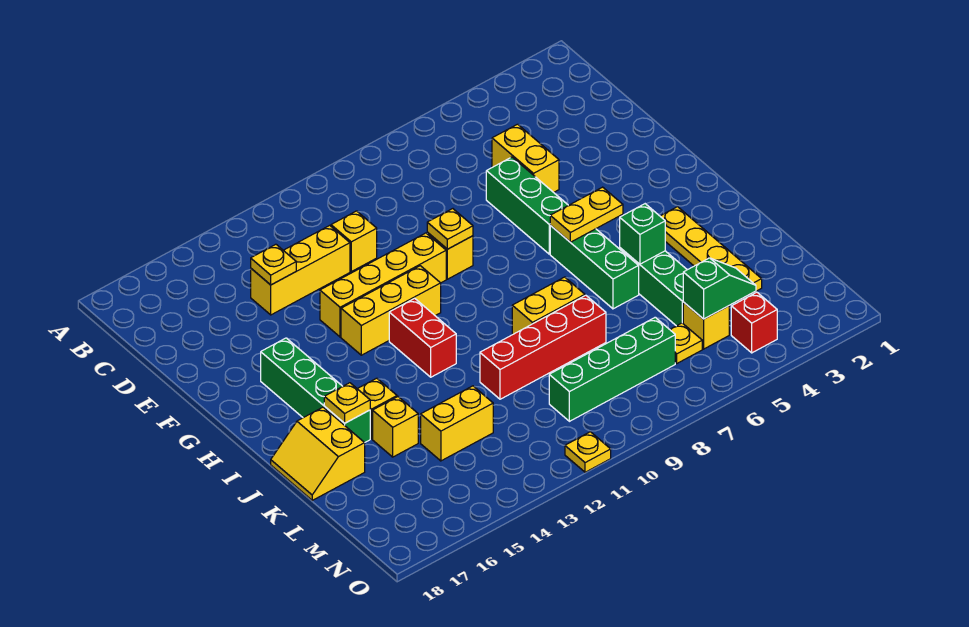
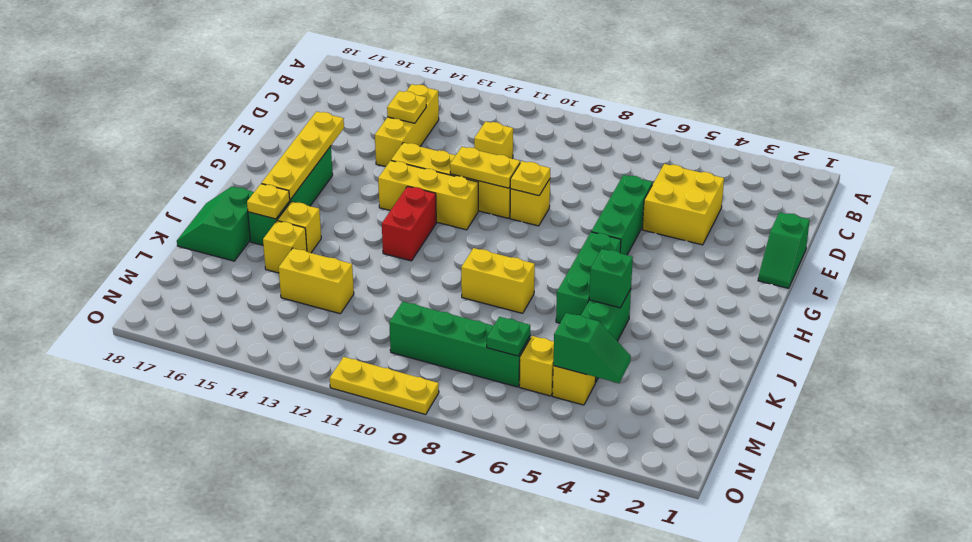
yellow brick D5:E5 level 1 -> yellow brick D4:E5 level 1
yellow brick D12:D14 level 1 -> yellow brick C14:E14 level 1
none -> green slope E1:F1 level 1 top E
yellow plate H5:H6 level 2 -> yellow plate F10:F11 level 2
yellow plate I3:L3 level 1 -> yellow plate F16:I16 level 2
yellow slope J17:K18 level 1 top 17 -> green slope J17:K18 level 1 top 17
red brick K8:K11 level 1 -> none
yellow plate M6 level 1 -> yellow brick M6 level 1
none -> green plate M7 level 2
red brick N4 level 1 -> none
yellow plate O11 level 1 -> yellow plate O9:O11 level 1

